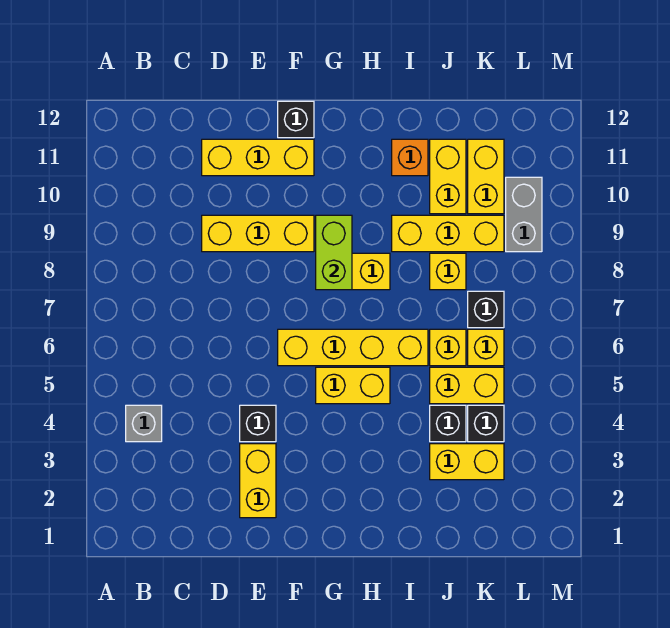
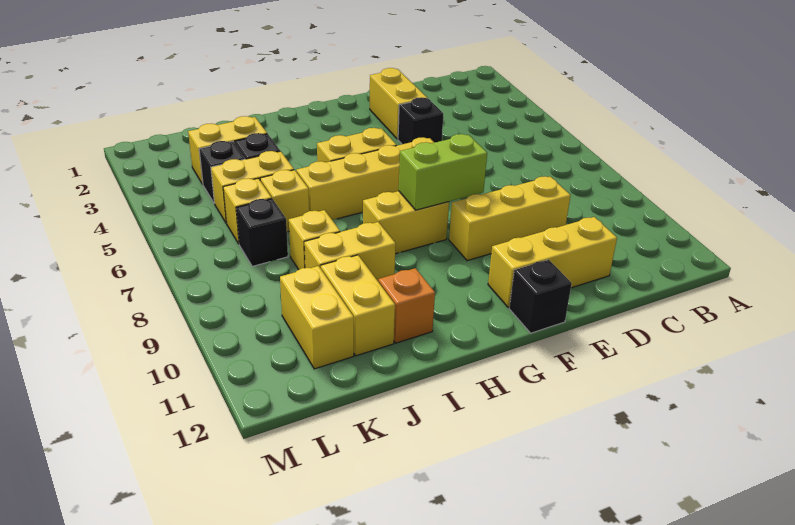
grey brick B4 level 1 -> none
lime brick G8:G9 level 2 -> lime brick F8:G8 level 2
yellow brick I9:K9 level 1 -> yellow brick I9:J9 level 1
grey brick L9:L10 level 1 -> none

